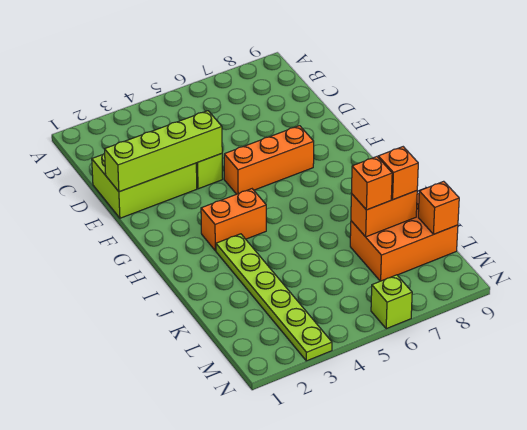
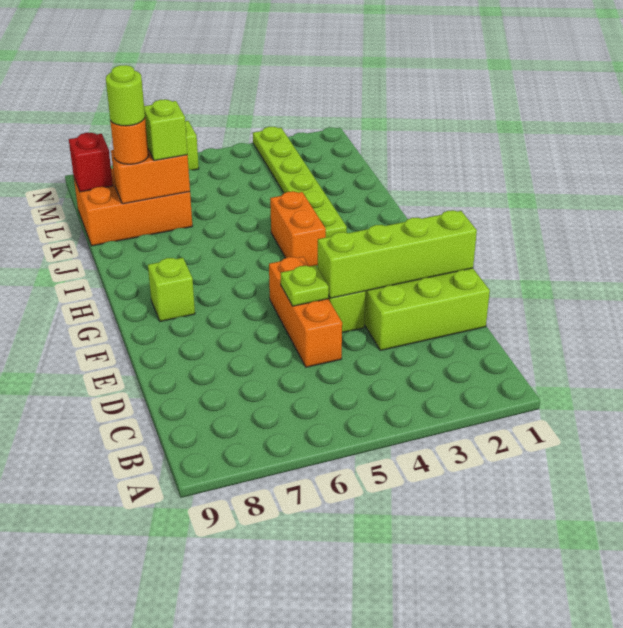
none -> lime plate E5 level 2
orange brick F5:F7 level 1 -> orange brick D5:F5 level 1
none -> lime brick G8 level 1
orange brick H3:H4 level 1 -> orange brick H4:I4 level 1
orange brick K7 level 3 -> lime brick K7 level 3
orange brick K8 level 3 -> orange round brick K8 level 3
none -> lime round brick K8 level 4
orange brick L9 level 2 -> red brick L9 level 2

